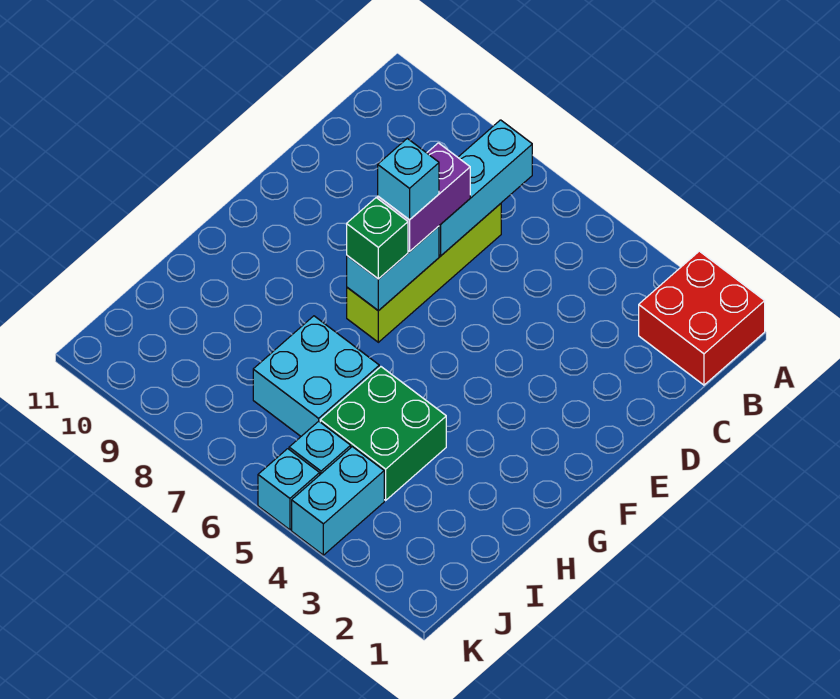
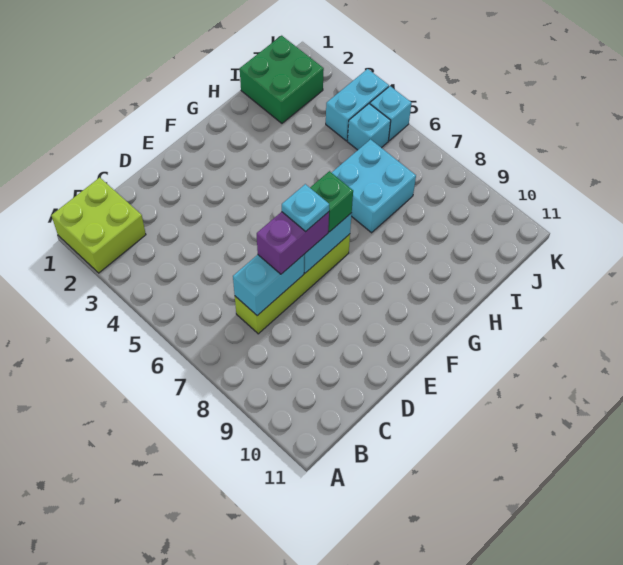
red brick A1:B2 level 1 -> lime brick A1:B2 level 1
cyan brick B7:D7 level 2 -> cyan brick C7:D7 level 2
cyan brick E7 level 4 -> cyan plate E7 level 4
green brick H4:I5 level 1 -> green brick I1:J2 level 1

